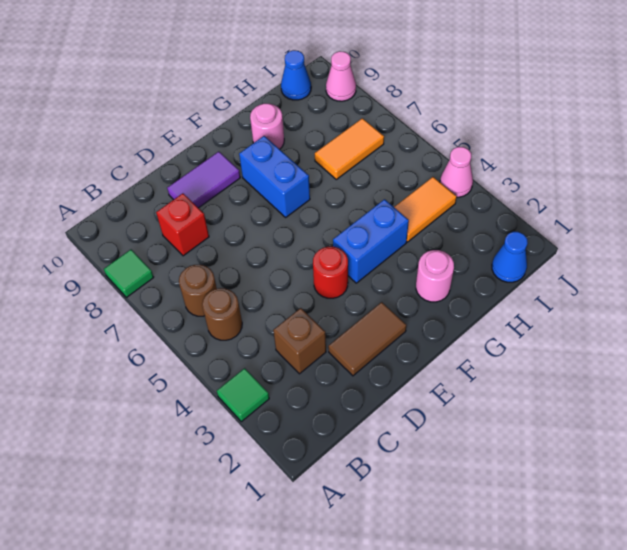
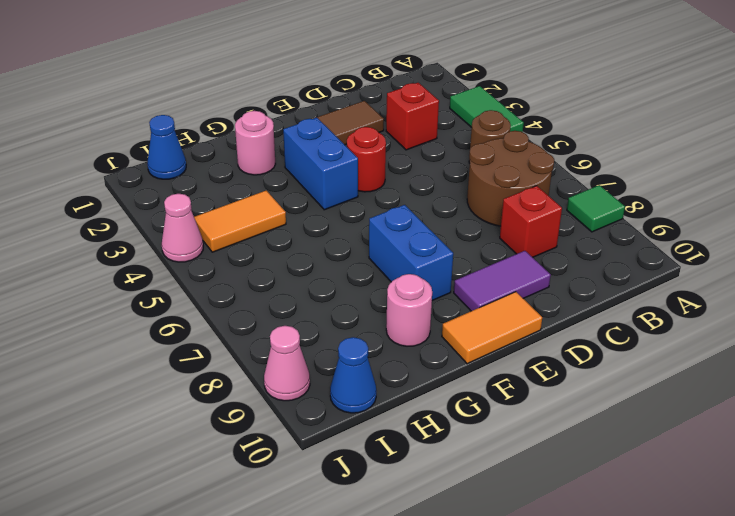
green tile A3 level 1 -> green tile A3:A4 level 1
brown round brick B6 level 1 -> brown round brick B6:C7 level 1
brown brick C3 level 1 -> red brick C3 level 1
blue brick F4:G4 level 1 -> blue brick F3:F4 level 1
orange tile H7:I7 level 1 -> orange tile E10:F10 level 1

